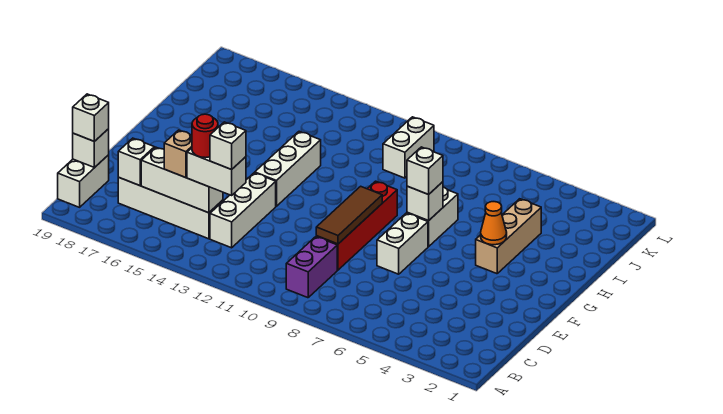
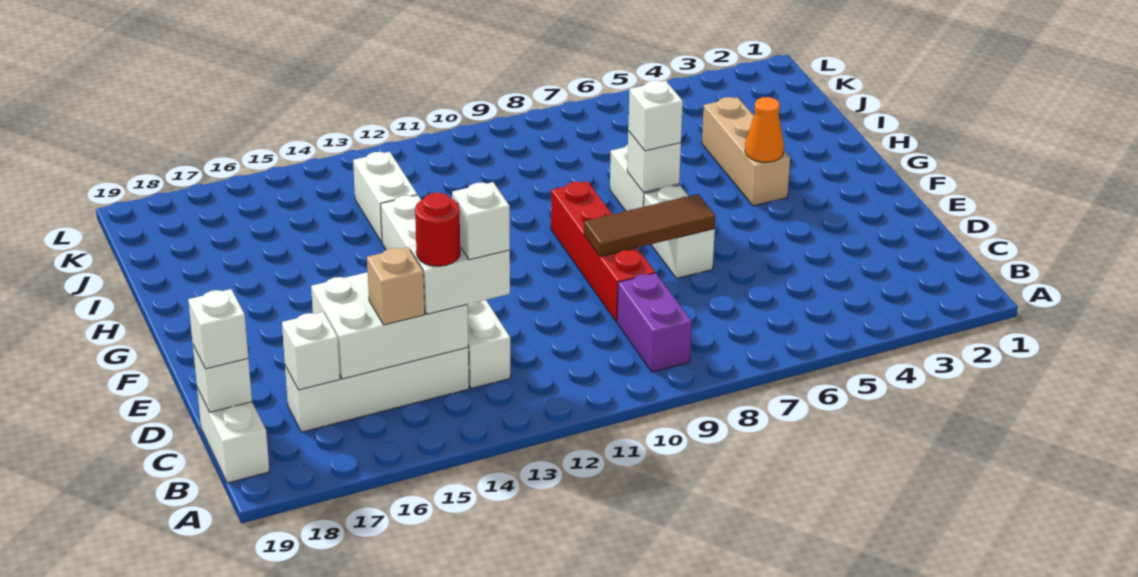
white brick C14:C16 level 2 -> white brick C14:D16 level 2
brown tile D9:F9 level 2 -> brown tile E7:E9 level 2
white brick J10:K10 level 1 -> white brick I13:J13 level 1

